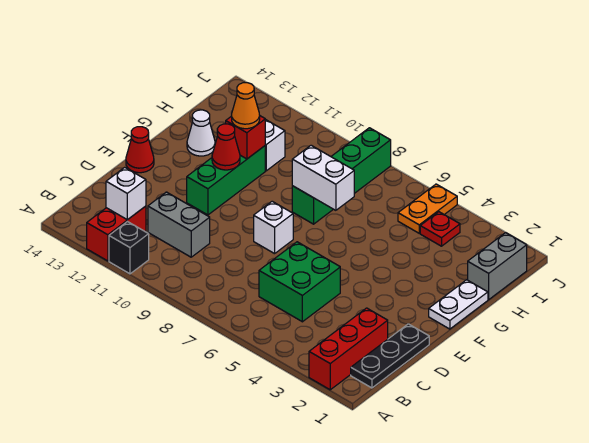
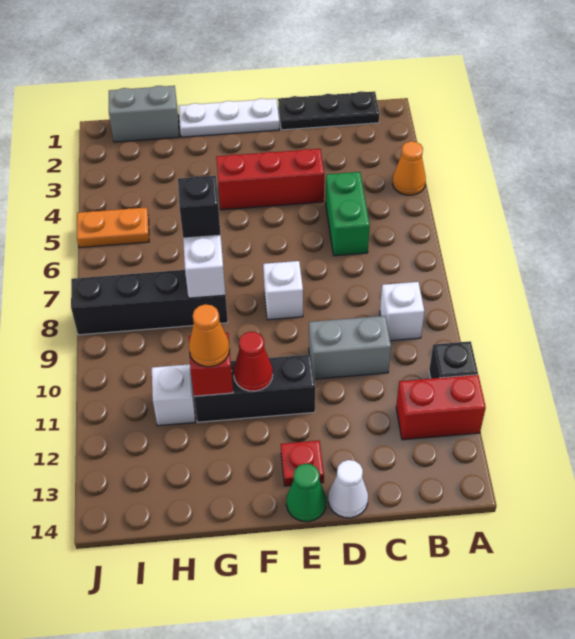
red brick A2:C2 level 1 -> red brick D4:F4 level 1
none -> orange cone A4 level 1
white brick B12 level 2 -> white brick B9 level 1
green brick C5:D6 level 1 -> green brick C5:C6 level 1
grey brick C10:C11 level 1 -> grey brick C10:D10 level 1
green brick E11:G11 level 1 -> black brick E11:G11 level 1
red cone E14 level 1 -> green cone E14 level 1
white plate F1:G1 level 1 -> white plate E1:G1 level 1
none -> black brick G7 level 3
green brick G8:J8 level 1 -> black brick G8:J8 level 1
white cone G13 level 1 -> white cone D14 level 1
red plate I4 level 1 -> red plate E13 level 1

